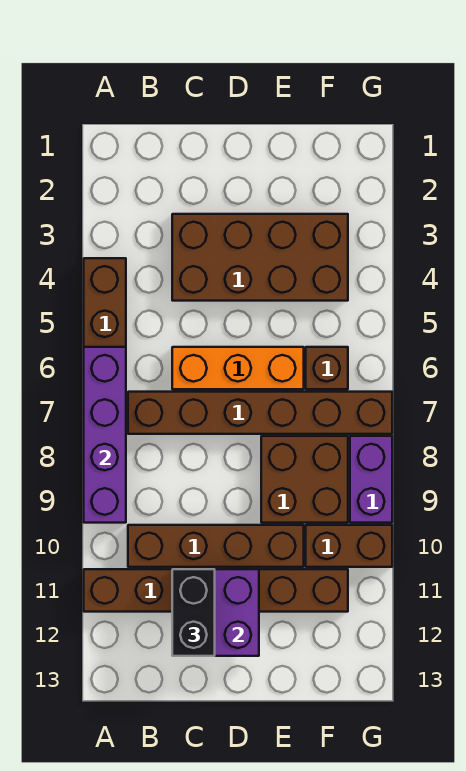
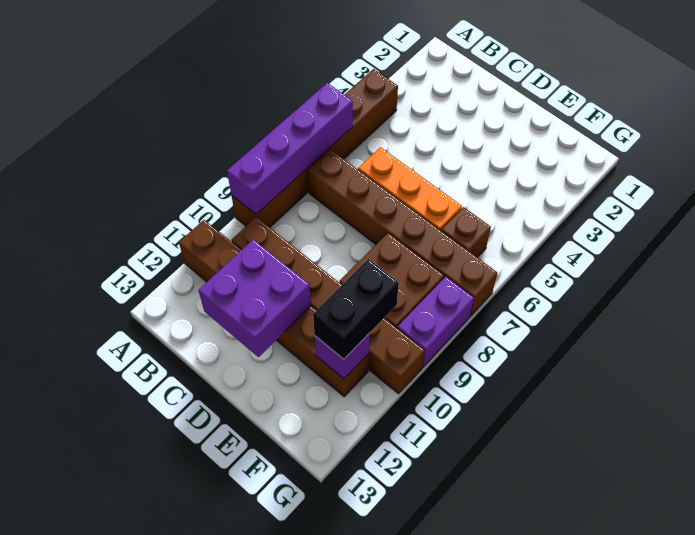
brown brick C3:F4 level 1 -> none
black brick C11:C12 level 3 -> black brick F10:F11 level 3
none -> purple brick F11 level 2

